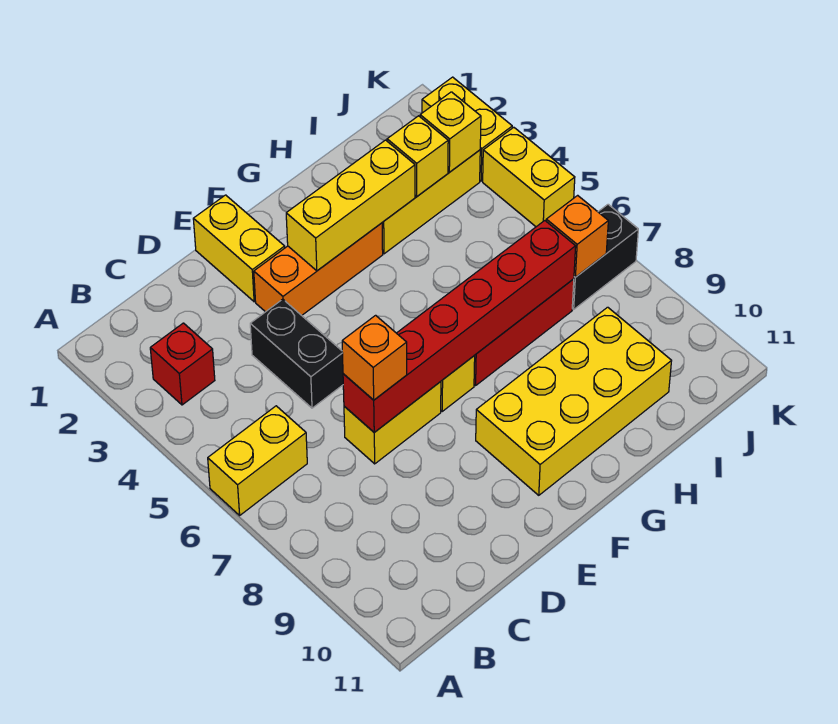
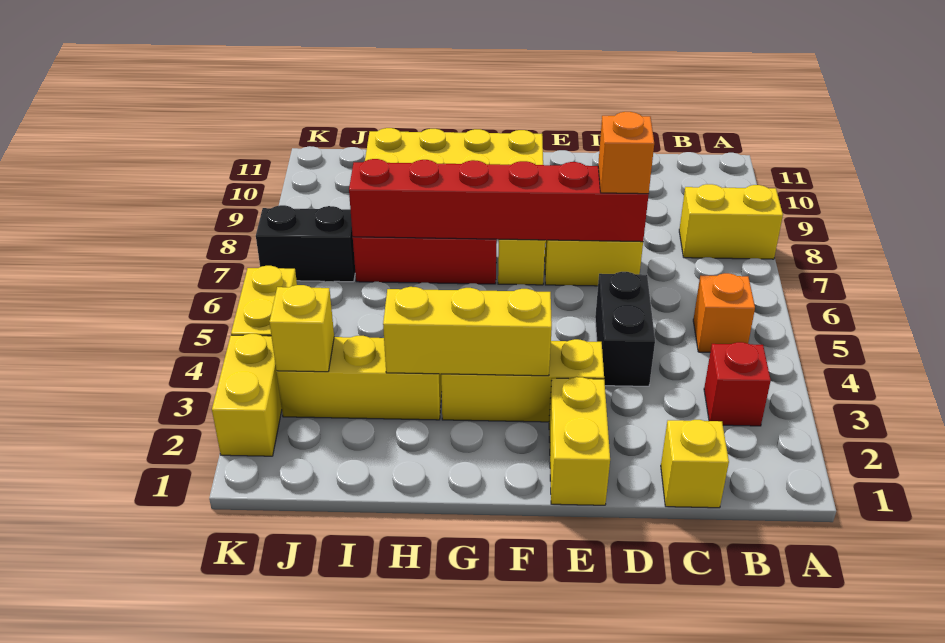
yellow brick A6:B6 level 1 -> yellow brick A8:B8 level 1
orange brick E3:G3 level 1 -> yellow brick E3:G3 level 1
yellow brick I3 level 2 -> yellow brick C1 level 1
orange brick J7 level 2 -> orange brick B5 level 1

